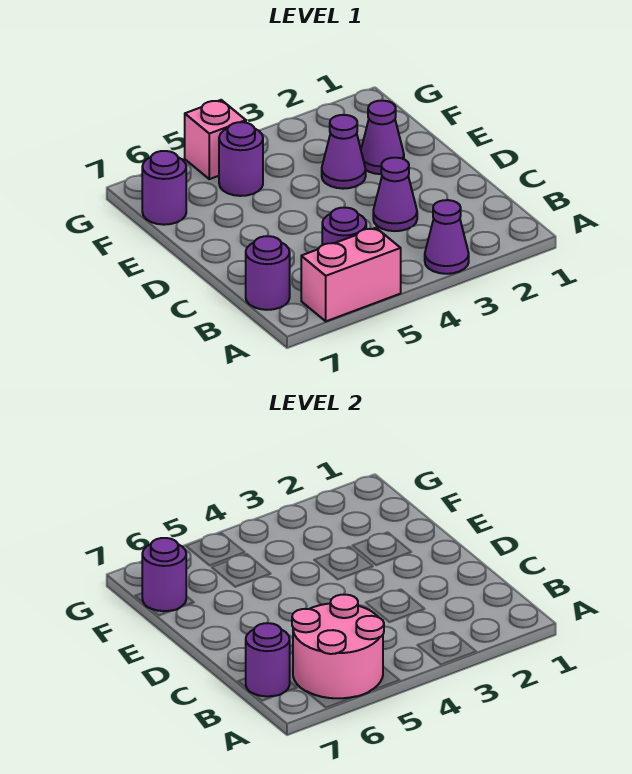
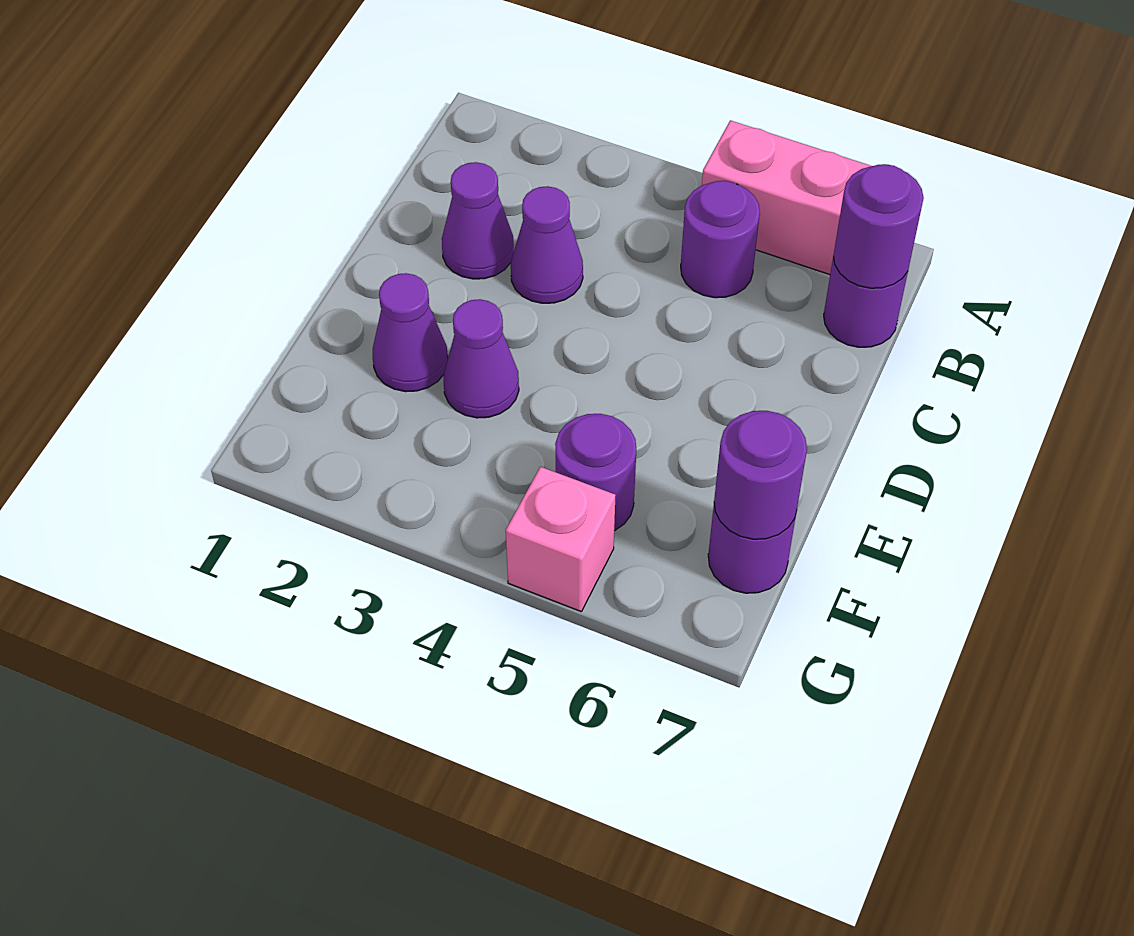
purple cone A3 level 1 -> purple cone C2 level 1
pink round brick A5:B6 level 2 -> none

